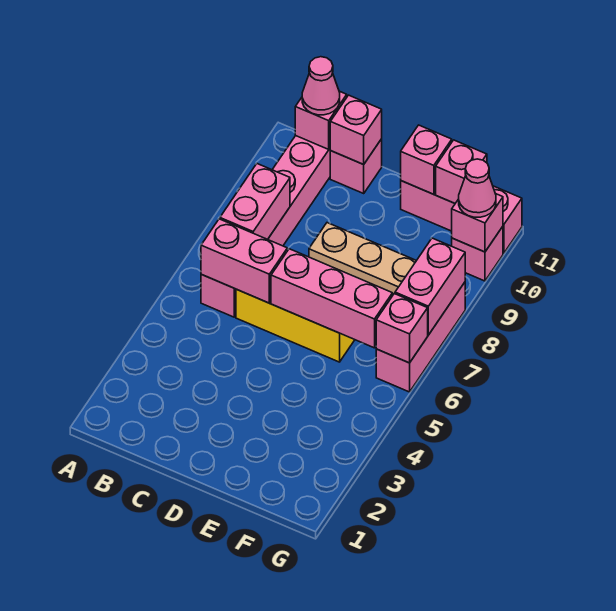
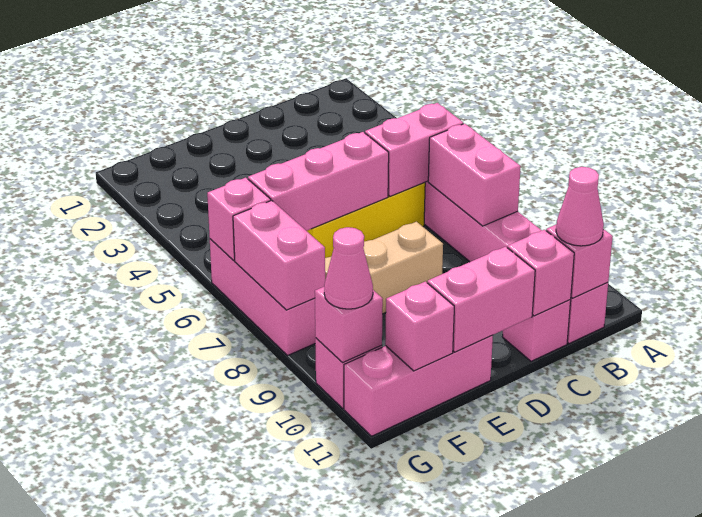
pink brick E11 level 2 -> pink brick D11:E11 level 2

